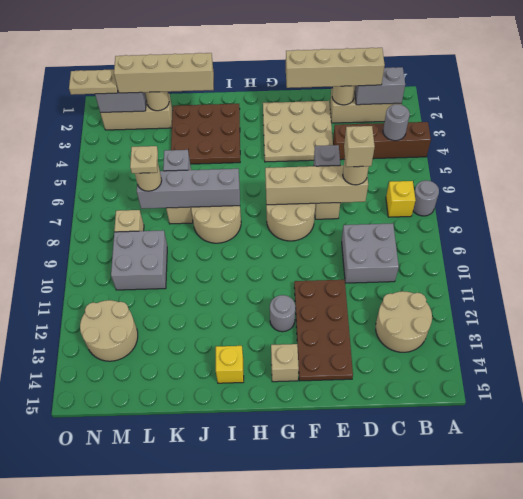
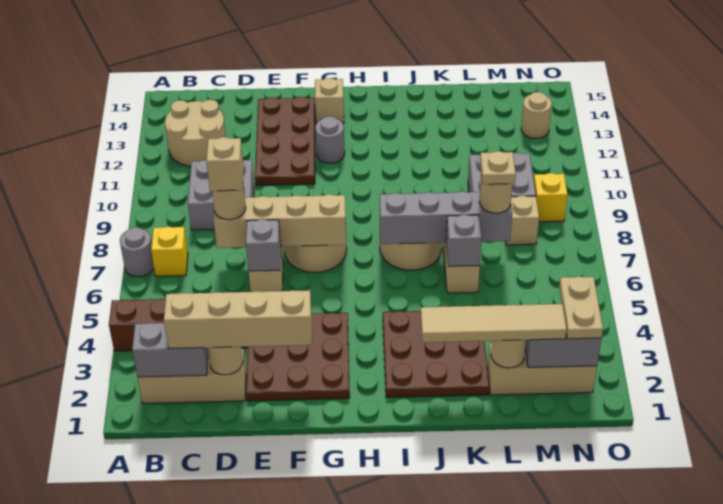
grey round brick B4 level 2 -> none
tan plate E2:G4 level 1 -> brown plate E2:G4 level 1
yellow brick I14 level 1 -> yellow brick N9 level 1
tan brick J2:M2 level 3 -> tan tile J2:M2 level 3
tan round brick M12:N13 level 1 -> tan round brick N13 level 1
tan plate N2:O2 level 3 -> tan plate N2:N3 level 3

